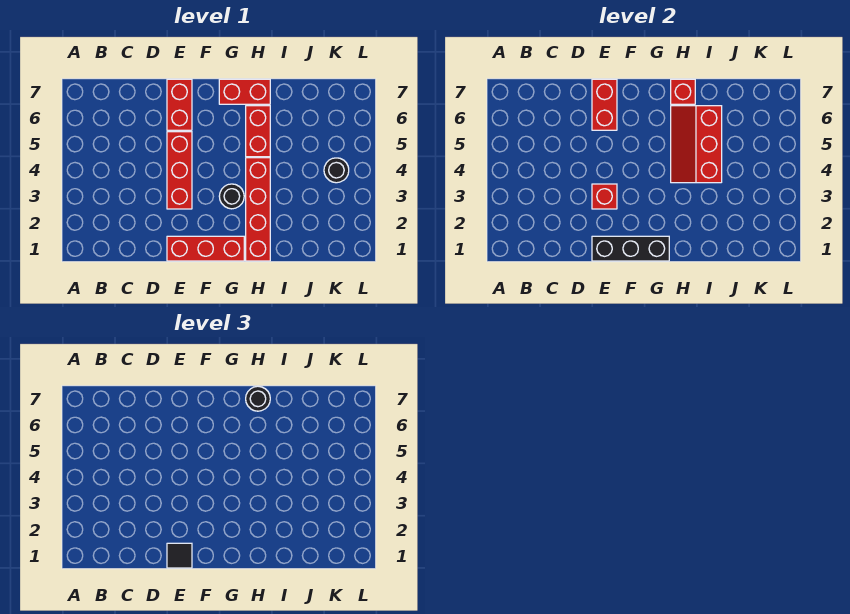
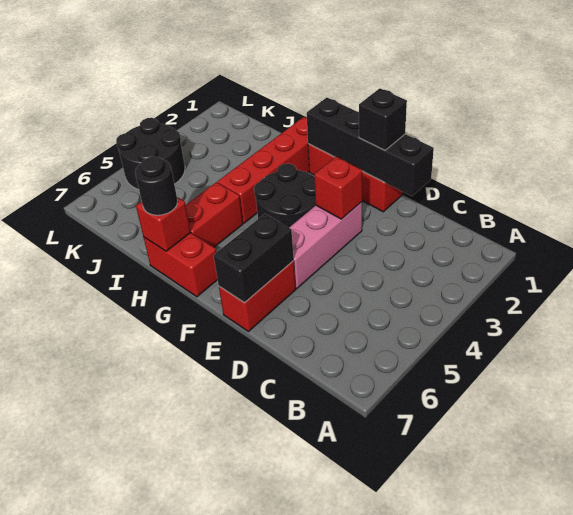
black brick E1:G1 level 2 -> black brick D1:G1 level 2
black tile E1 level 3 -> black brick E1 level 3
red brick E3:E5 level 1 -> pink brick E3:E5 level 1
red brick E6:E7 level 2 -> black brick E6:E7 level 2
black round brick G3 level 1 -> black round brick F3:G4 level 1
red slope H4:I6 level 2 top I -> none
black round brick K4 level 1 -> black round brick K4:L5 level 1

